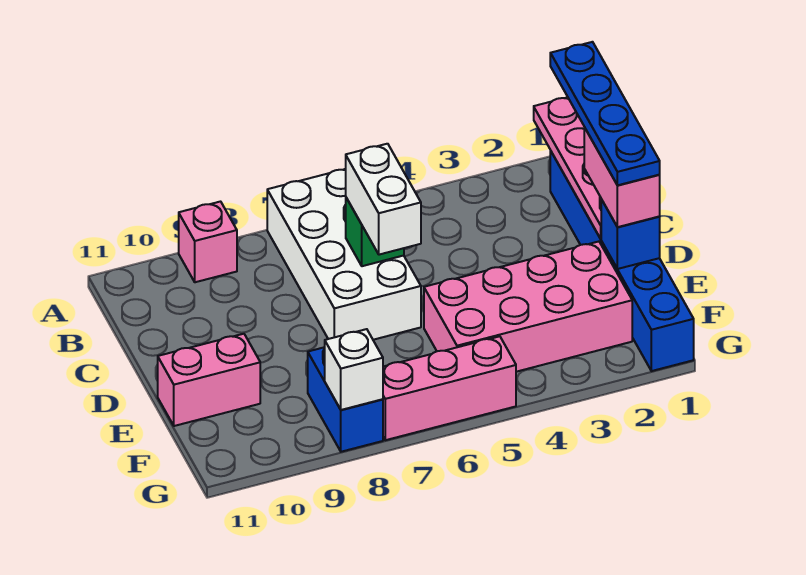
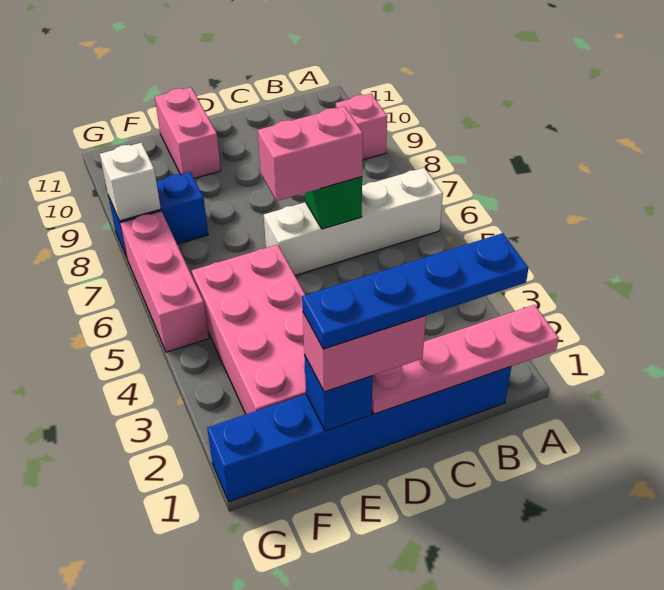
white brick A6:D7 level 1 -> white brick A6:D6 level 1
white brick C6:D6 level 3 -> pink brick C6:D6 level 3

